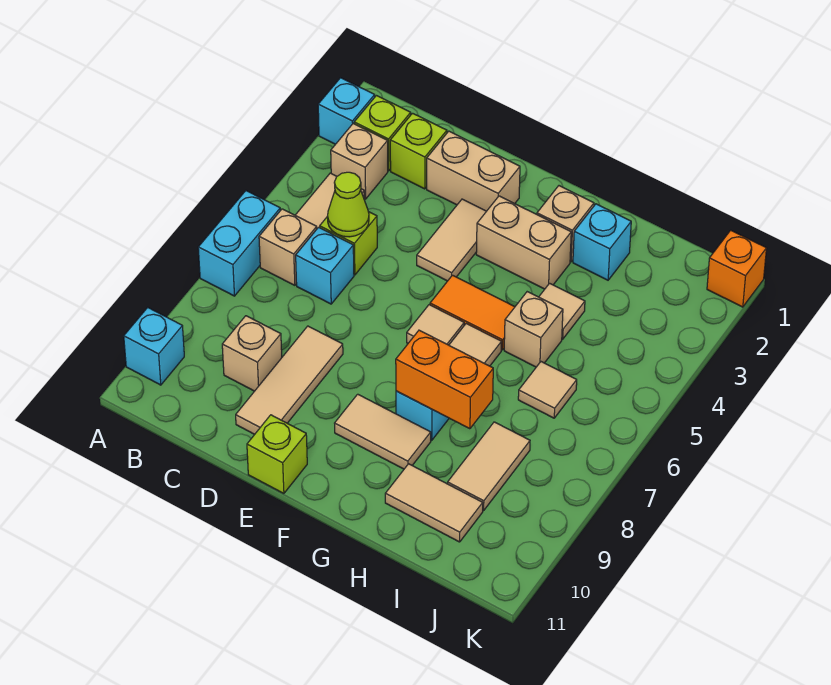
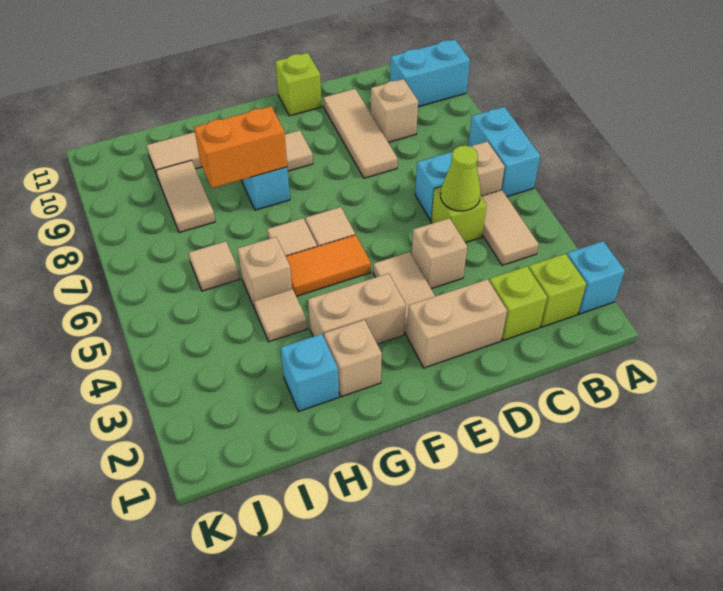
cyan brick A10 level 1 -> cyan brick A10:B10 level 1
tan brick B3 level 1 -> tan brick D4 level 1
orange brick K1 level 1 -> none

